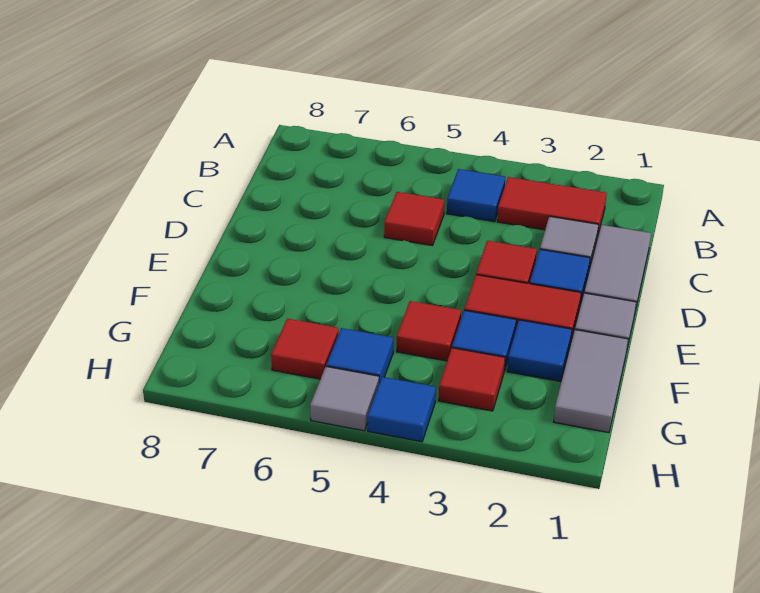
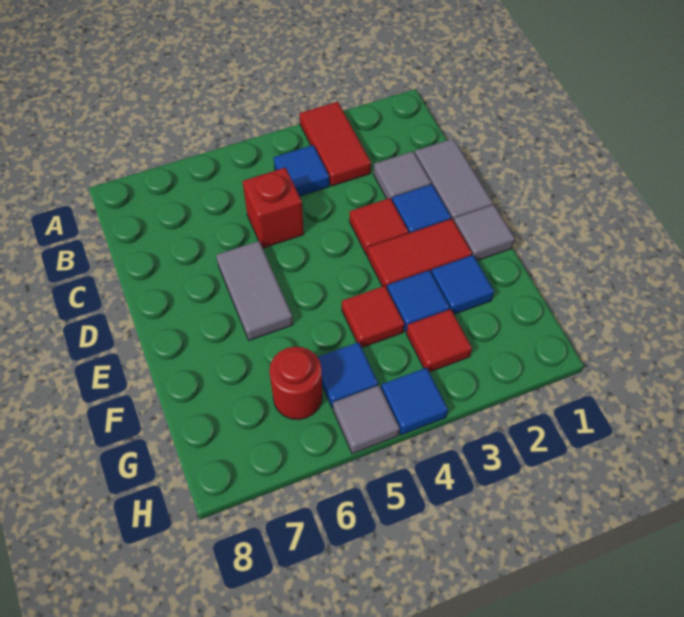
red tile B2:B3 level 1 -> red tile A3:B3 level 1
red tile C5 level 1 -> red brick C5 level 1
grey tile F1:G1 level 1 -> grey tile D6:E6 level 1
red tile G6 level 1 -> red round brick G6 level 1

